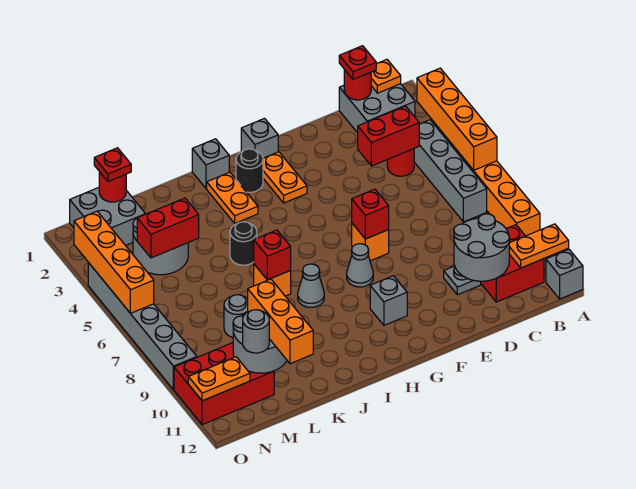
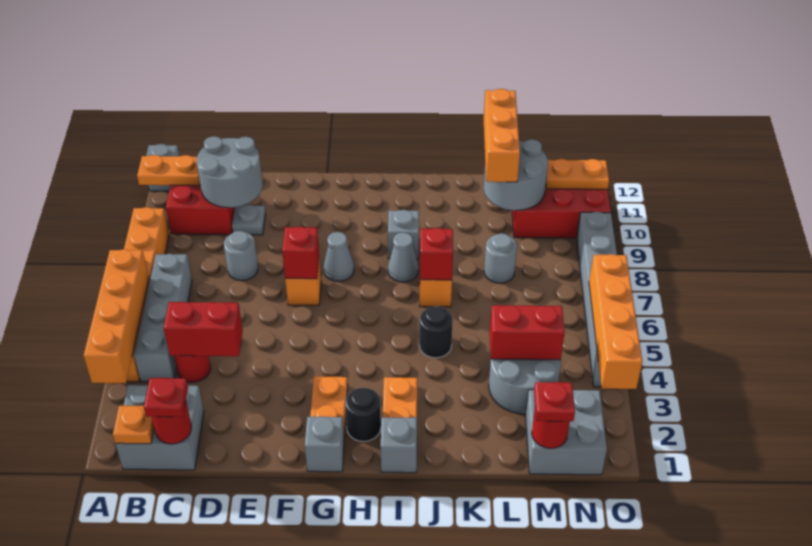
grey brick G10 level 1 -> grey brick I9 level 1
grey round brick M11 level 3 -> grey round brick D8 level 1

